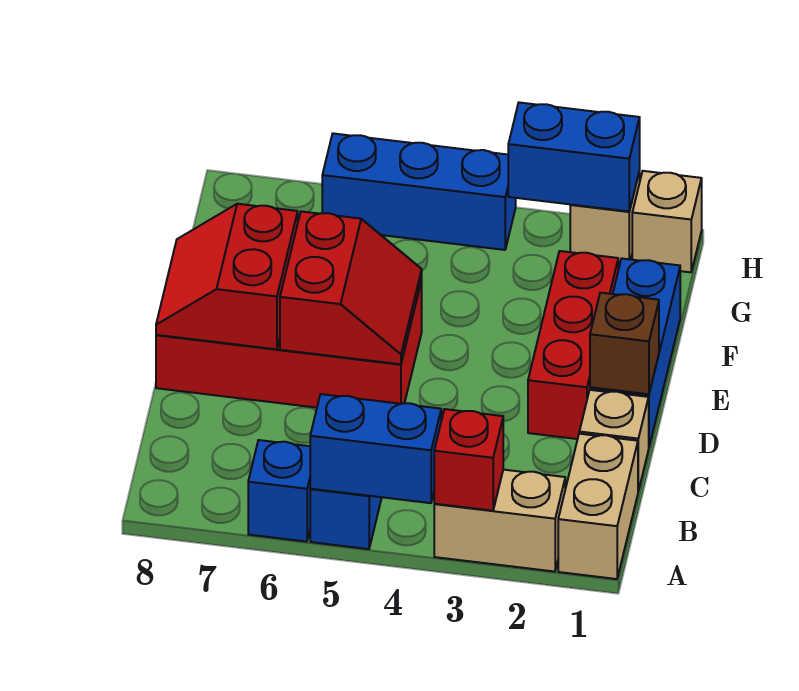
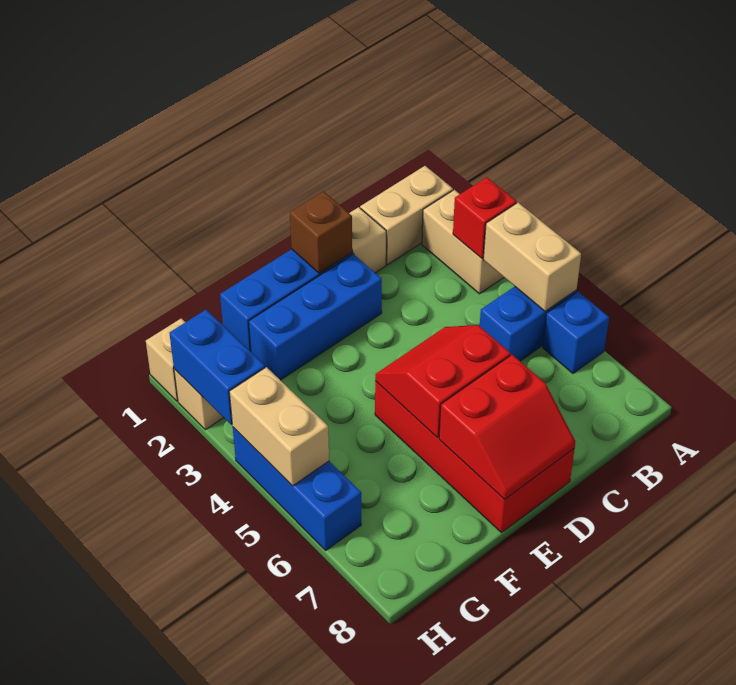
blue brick A4:A5 level 2 -> tan brick A4:A5 level 2
red brick D2:F2 level 1 -> blue brick D2:F2 level 1
none -> tan brick H4:H5 level 2

